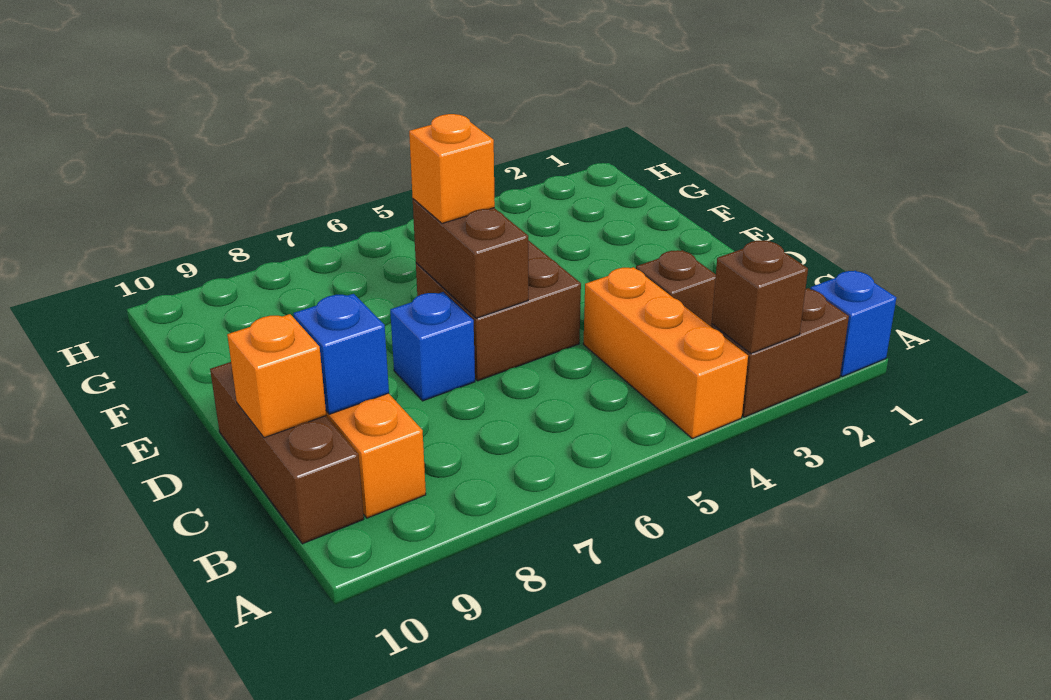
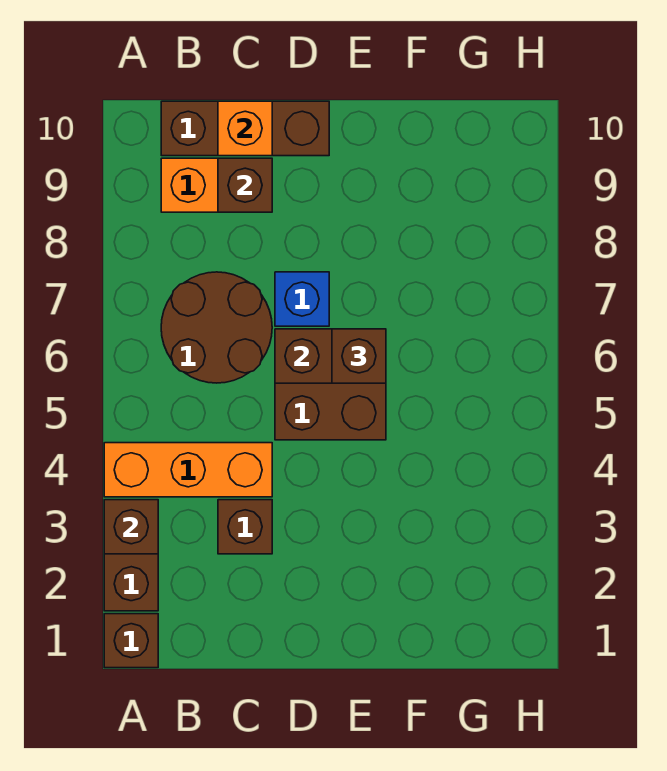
blue brick A1 level 1 -> brown brick A1 level 1
none -> brown round brick B6:C7 level 1
blue brick C9 level 2 -> brown brick C9 level 2
orange brick E6 level 3 -> brown brick E6 level 3

